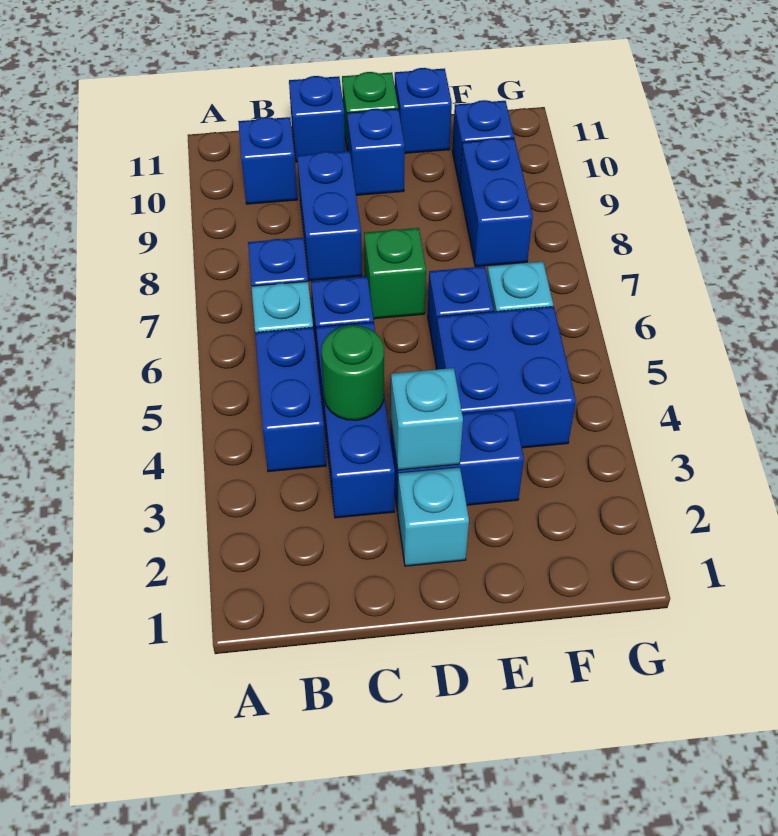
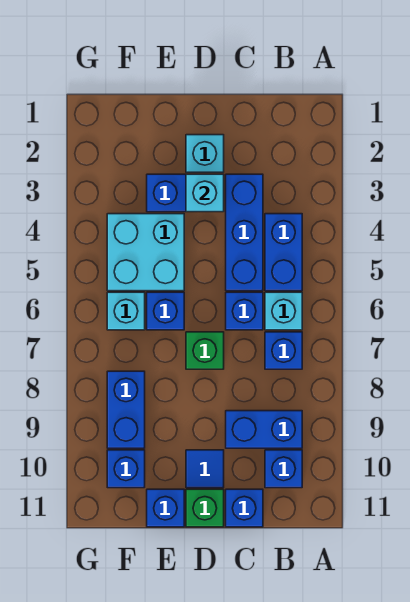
green round brick C4 level 2 -> none
blue brick C8:C9 level 1 -> blue brick B9:C9 level 1
blue brick D10 level 1 -> blue tile D10 level 1
blue brick E4:F5 level 1 -> cyan brick E4:F5 level 1

